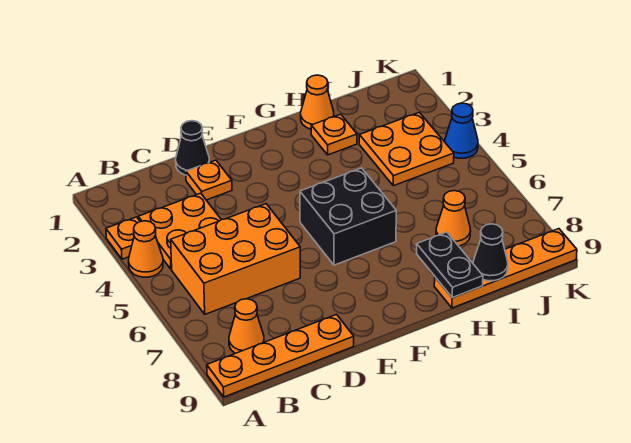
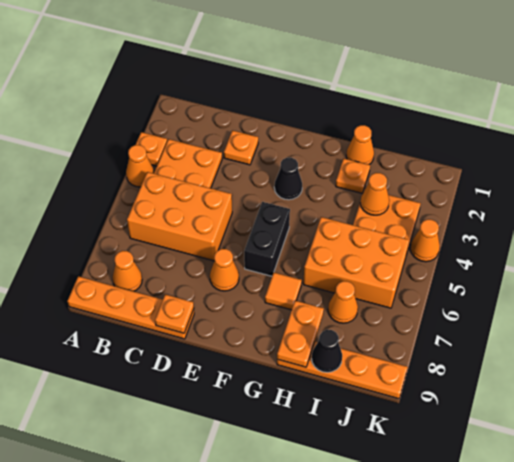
black cone D1 level 1 -> black cone F3 level 1
none -> orange plate D9 level 2
none -> orange cone E7 level 1
black brick F5:G6 level 1 -> black brick F5:F6 level 1
none -> orange tile G7 level 1
none -> orange brick H5:J6 level 1
black plate H8:H9 level 2 -> orange plate H8:H9 level 2
none -> orange cone I3 level 2
blue cone K4 level 1 -> orange cone K4 level 1

